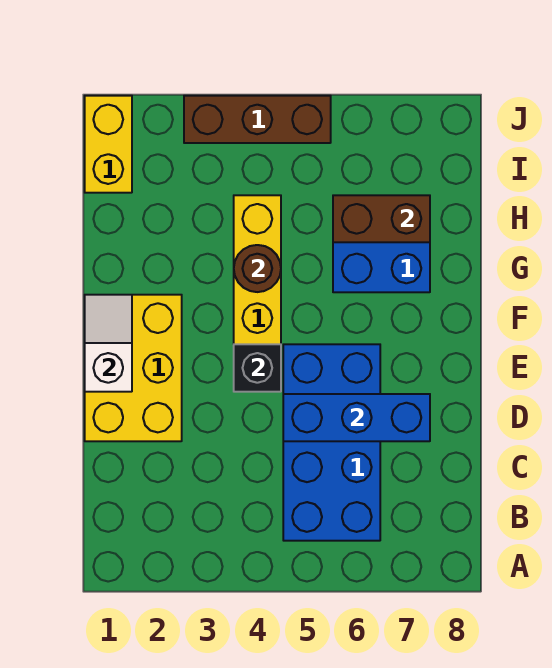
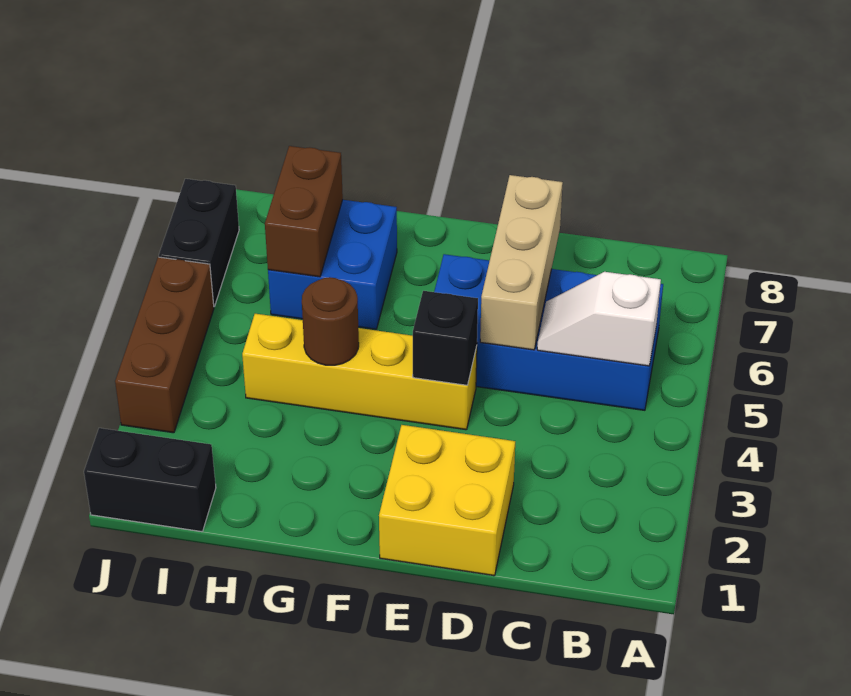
yellow brick D1:F2 level 1 -> yellow brick D1:E2 level 1
blue brick D5:D7 level 2 -> tan brick D5:D7 level 2
white slope E1:F1 level 2 top E -> white slope B5:C5 level 2 top B
yellow brick I1:J1 level 1 -> black brick I1:J1 level 1
none -> black brick J6:J7 level 1

